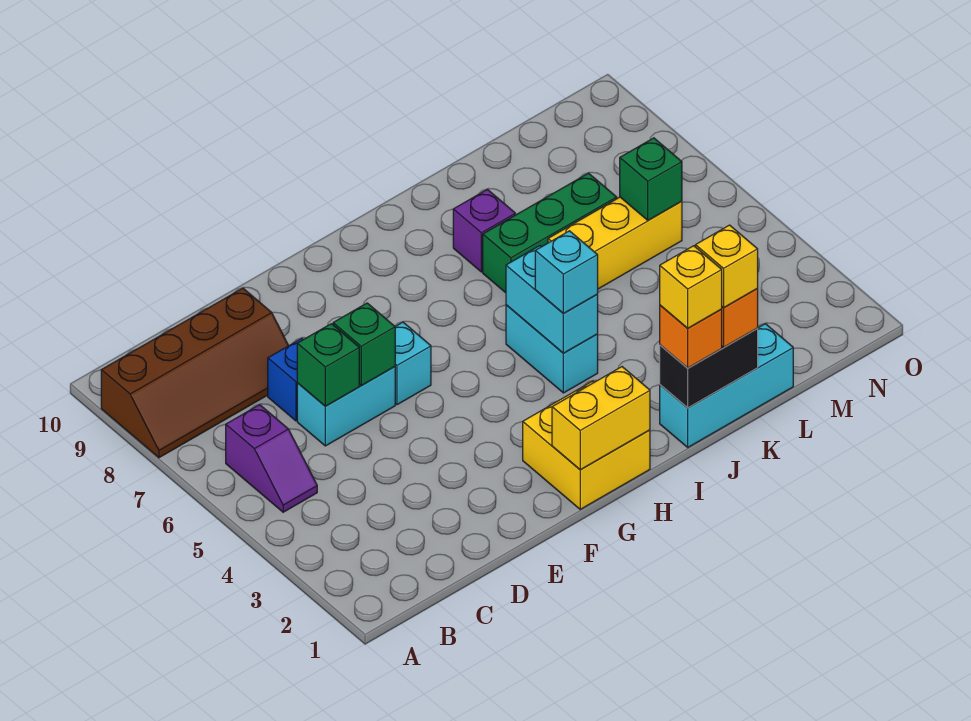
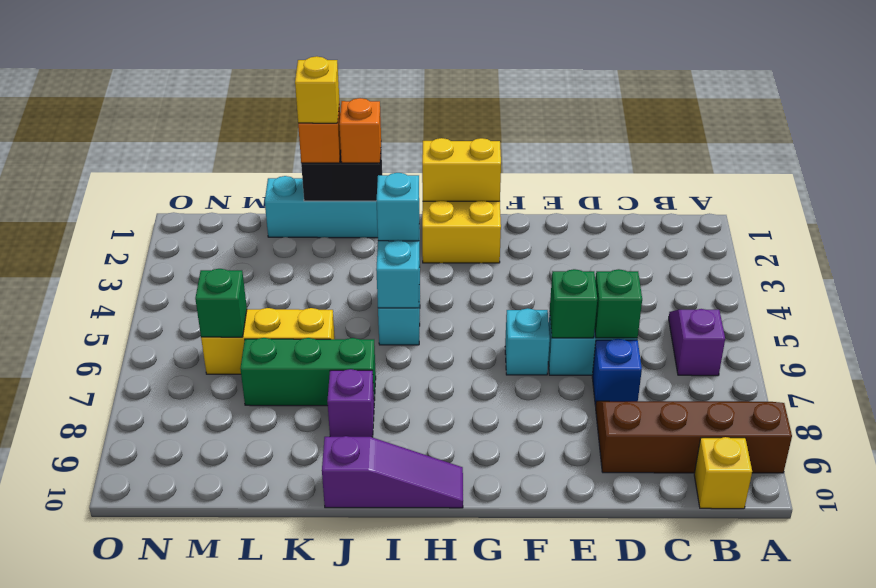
none -> purple slope H10:J10 level 1 top J
yellow brick J1 level 4 -> yellow brick B10 level 1

